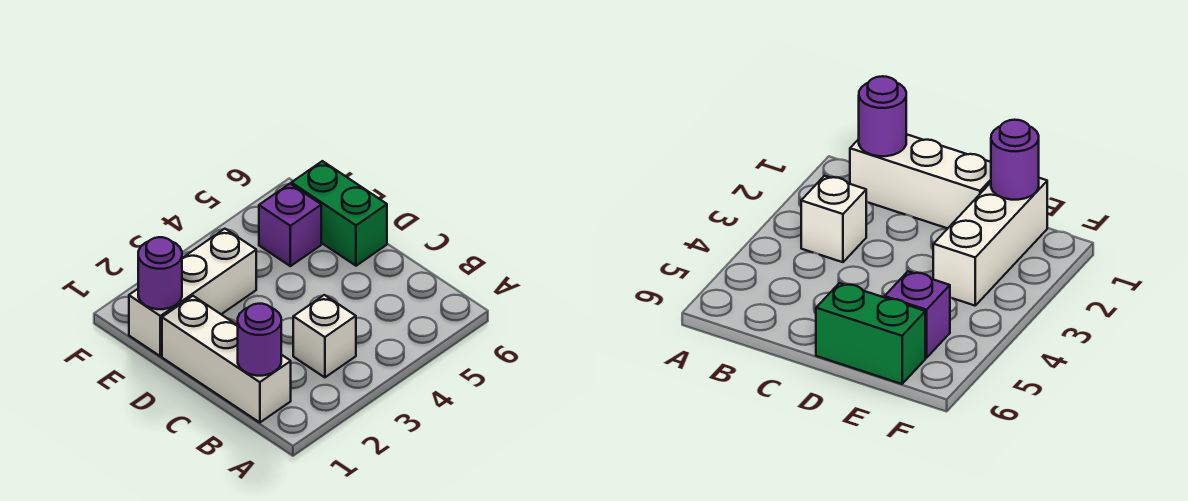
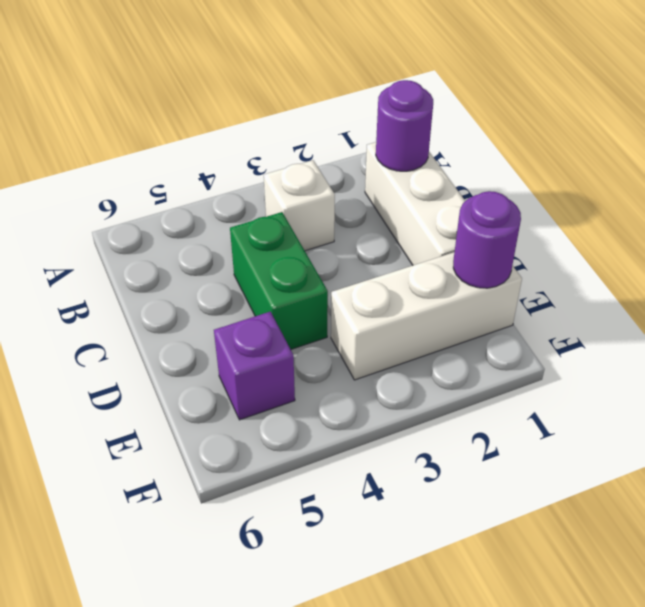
green brick D6:E6 level 1 -> green brick C4:D4 level 1

